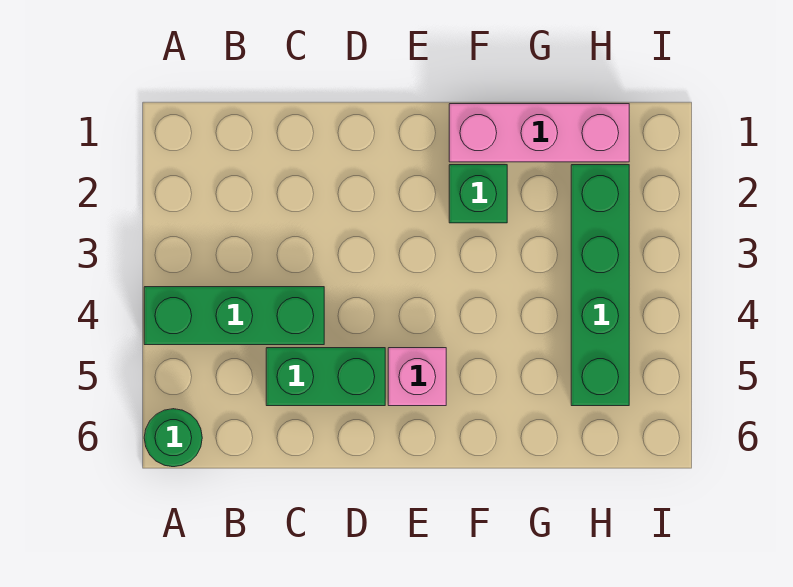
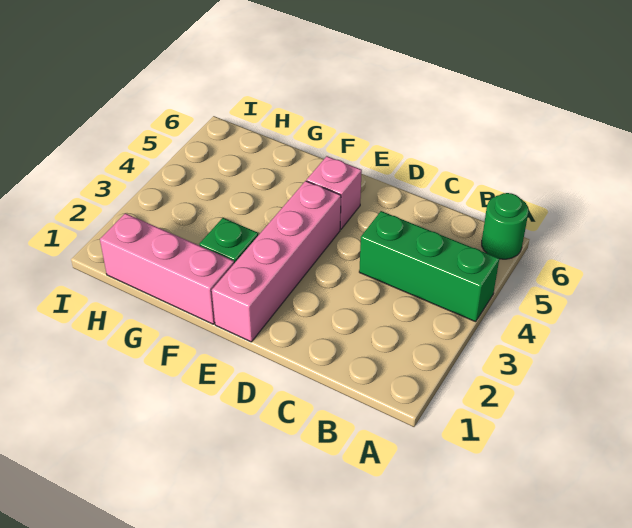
green brick C5:D5 level 1 -> none
none -> pink brick E1:E4 level 1
green brick H2:H5 level 1 -> none

